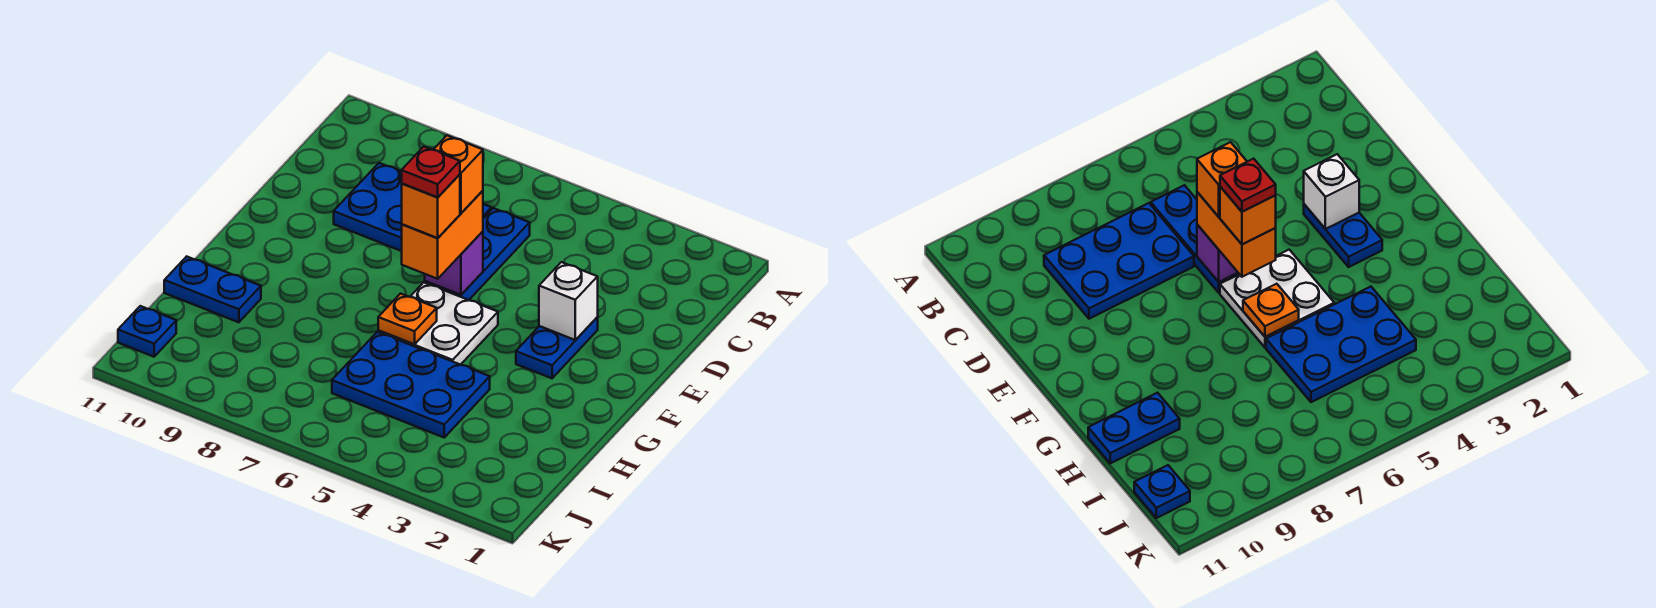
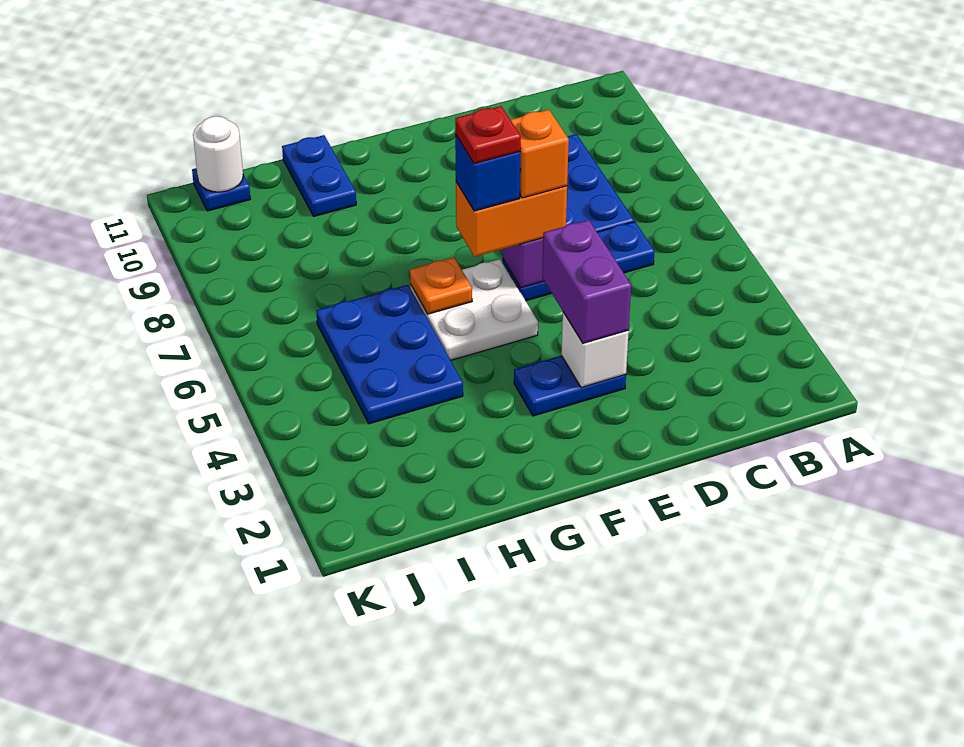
none -> purple brick E3:E4 level 3
orange brick F6 level 4 -> blue brick F6 level 4
none -> white round brick J11 level 2

